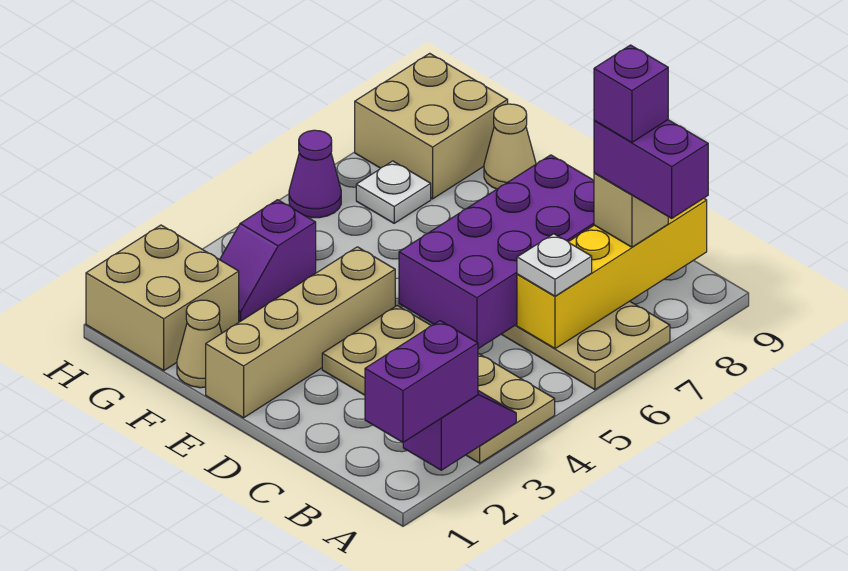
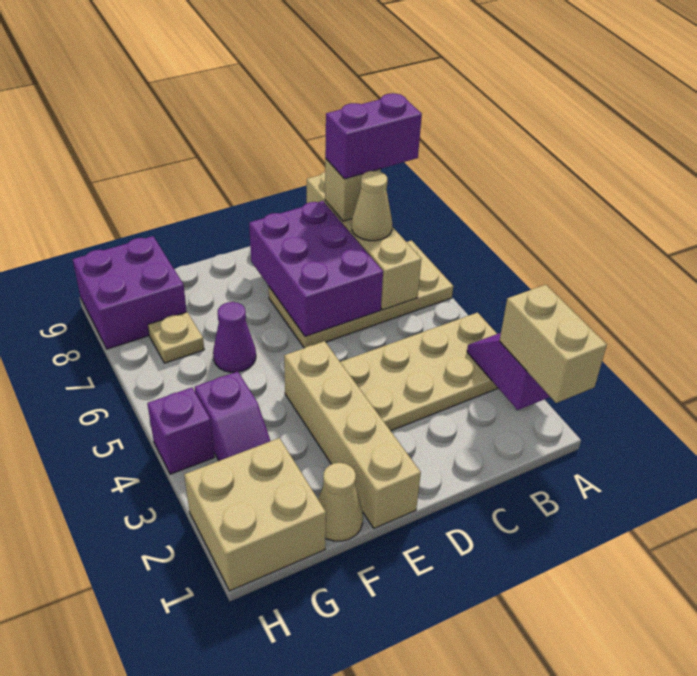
purple brick A1:A2 level 3 -> tan brick A1:A2 level 3
yellow brick B6:B9 level 2 -> tan brick B6:B9 level 2
white plate B6 level 3 -> none
purple brick B8 level 5 -> purple brick H4 level 1
purple brick C5:D8 level 2 -> purple brick C6:D8 level 2
tan cone F9 level 1 -> tan cone B7 level 3
white plate G7 level 1 -> tan plate G7 level 1
tan brick G8:H9 level 1 -> purple brick G8:H9 level 1
purple cone H6 level 1 -> purple cone F6 level 1

